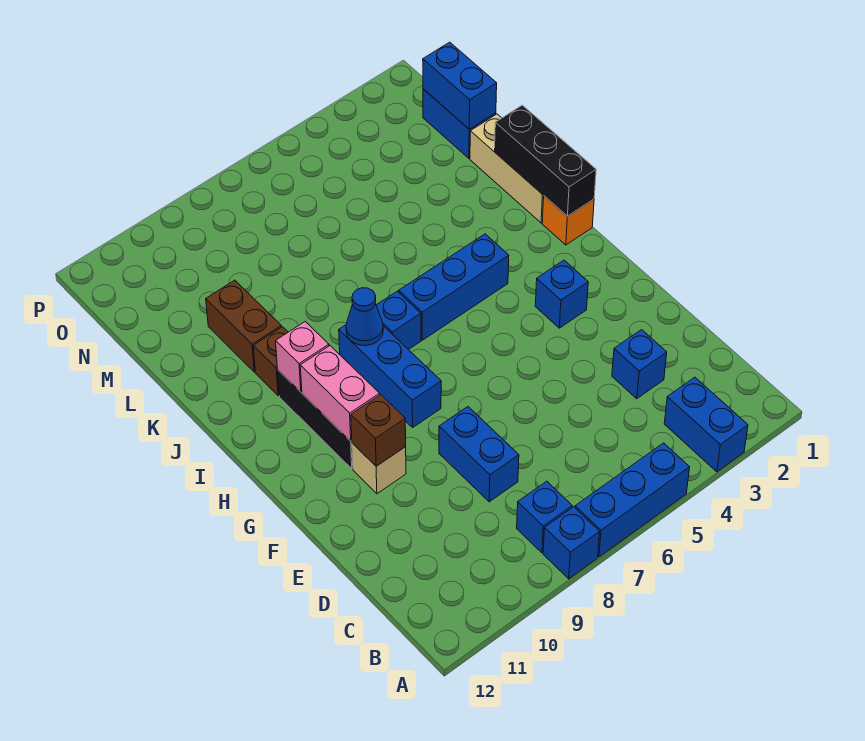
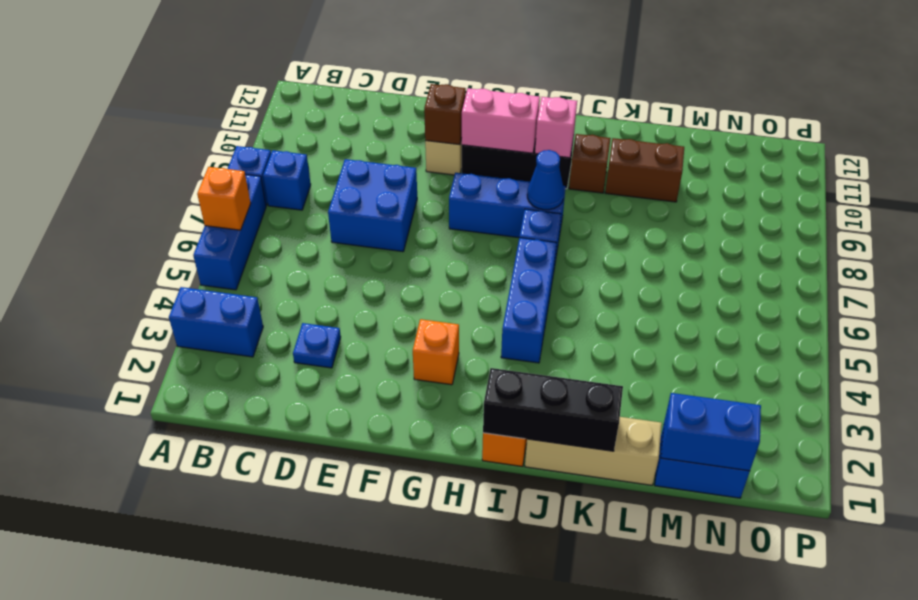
none -> orange brick A6 level 2
blue brick D3 level 1 -> blue plate D3 level 1
blue brick D8:E8 level 1 -> blue brick D7:E8 level 1
blue brick G3 level 1 -> orange brick G3 level 1

